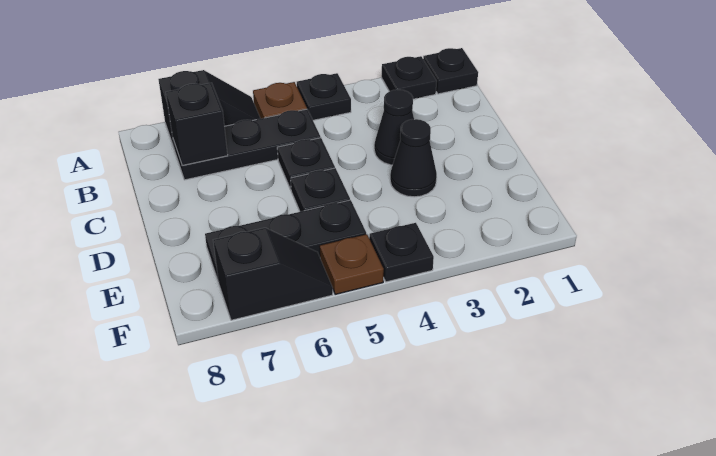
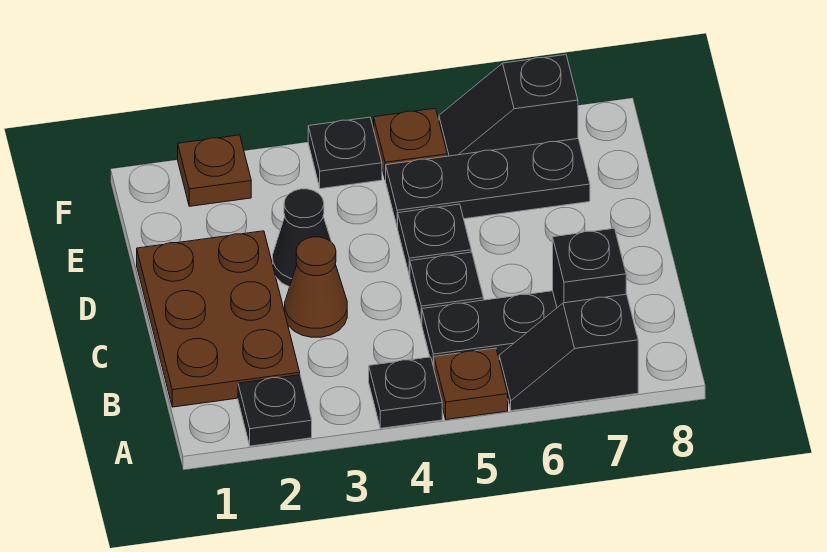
black plate A1 level 1 -> none
none -> brown plate B1:D2 level 1
black cone C3 level 1 -> brown cone C3 level 1
none -> brown plate F2 level 1

